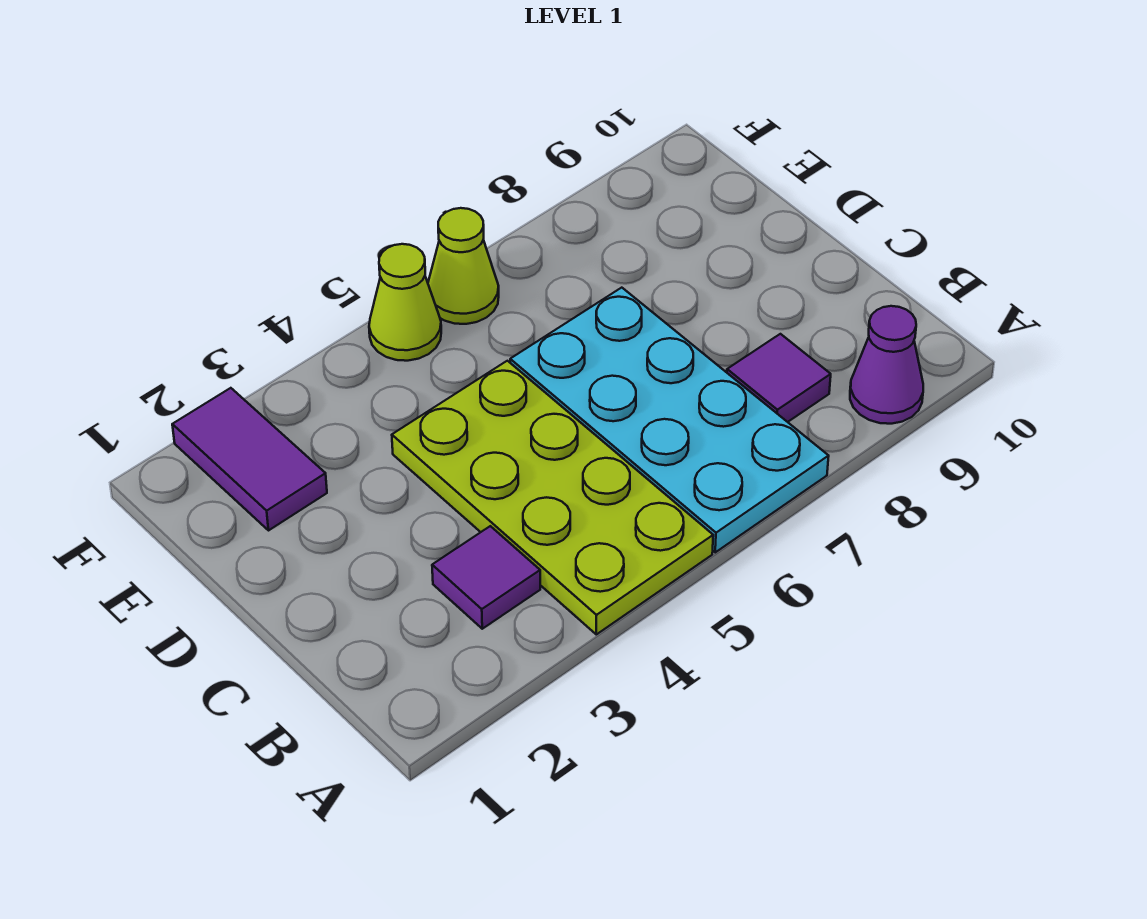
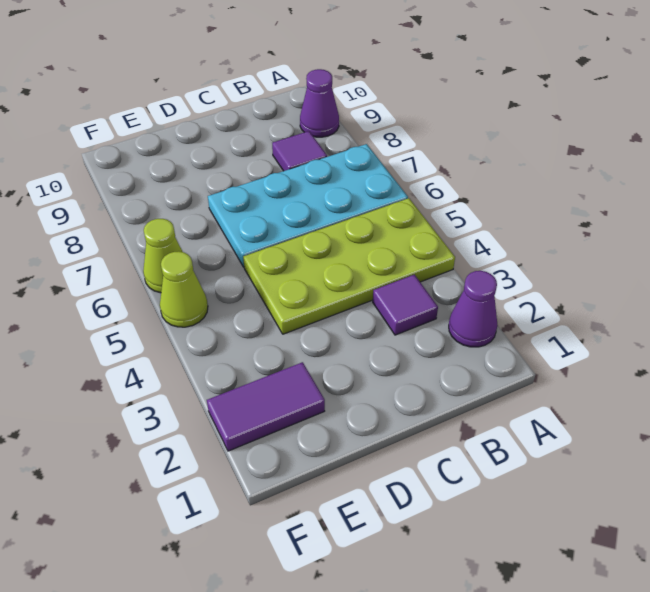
none -> purple cone A2 level 1

